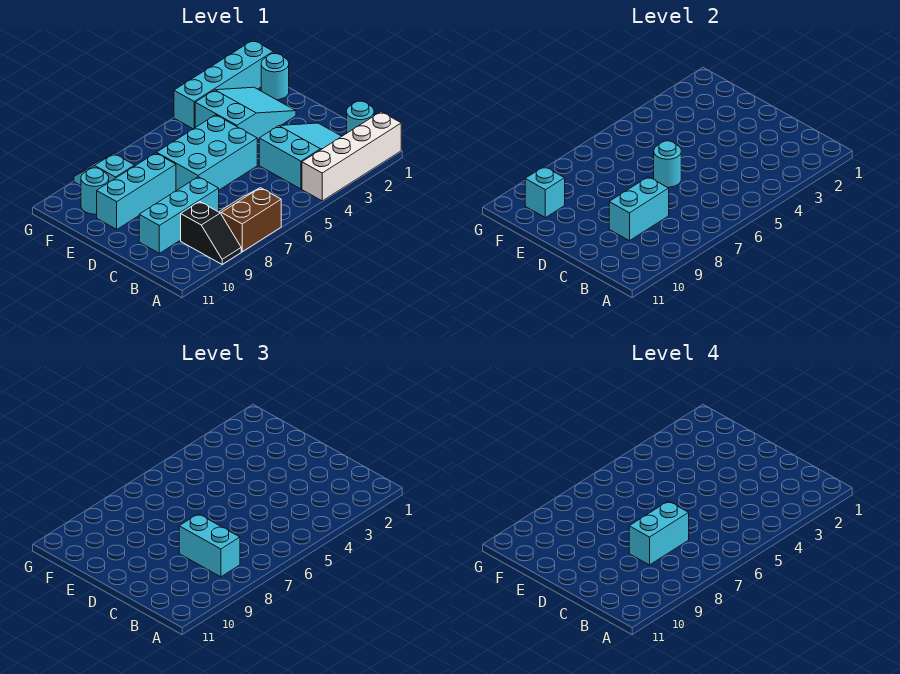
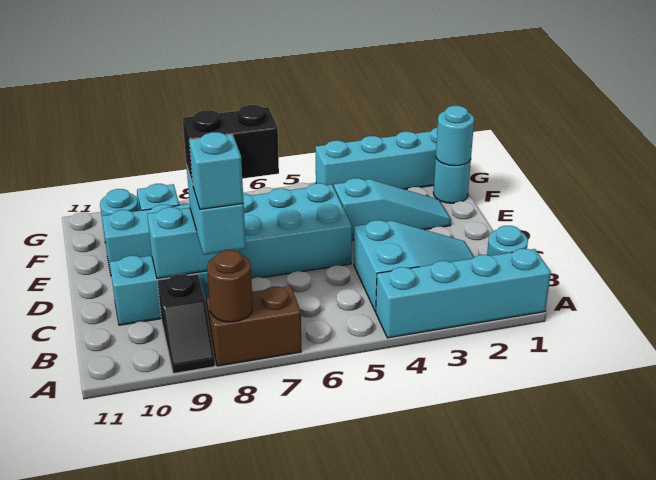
white brick A1:A4 level 1 -> cyan brick A1:A4 level 1
none -> brown round brick A8 level 2
cyan brick C7:C8 level 4 -> black brick C7:C8 level 4
cyan round brick D6 level 2 -> cyan round brick F1 level 2
cyan slope E2:F4 level 1 top 4 -> cyan slope E2:E4 level 1 top 4
cyan brick F10 level 2 -> cyan brick B8 level 4

